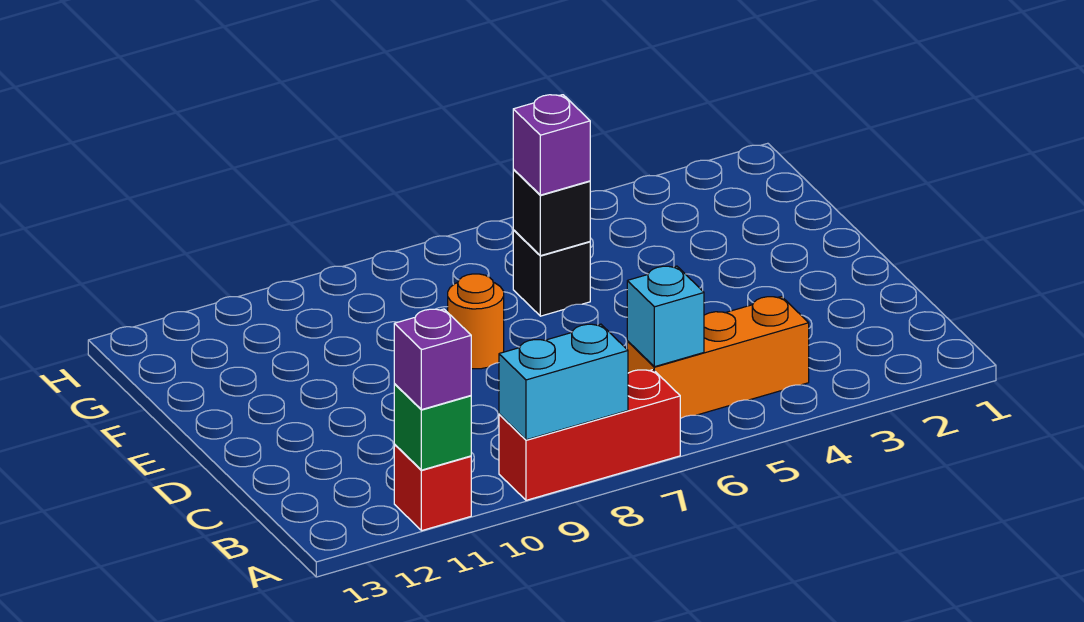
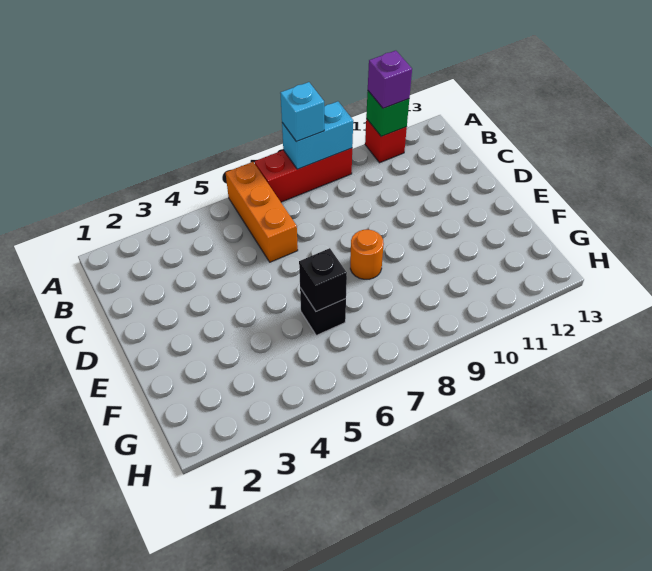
orange brick B4:B6 level 1 -> orange brick A6:C6 level 1
cyan brick B6 level 2 -> cyan brick A8 level 3
purple brick F6 level 3 -> none

